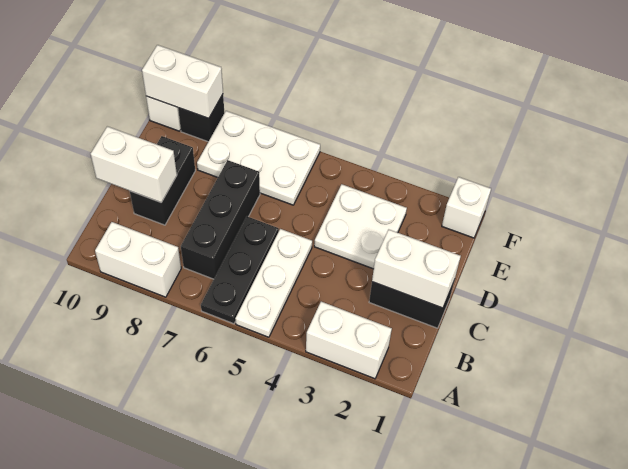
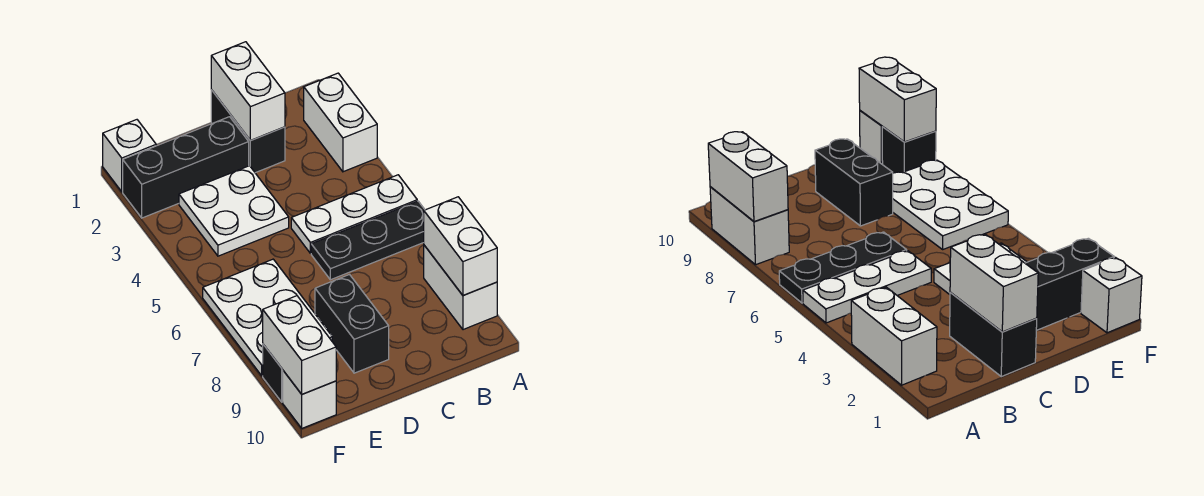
black brick B7:D7 level 1 -> black brick D2:F2 level 1
black brick C9:D9 level 1 -> black brick D8:D9 level 1
white brick C9:C10 level 2 -> white brick A8:A9 level 2

